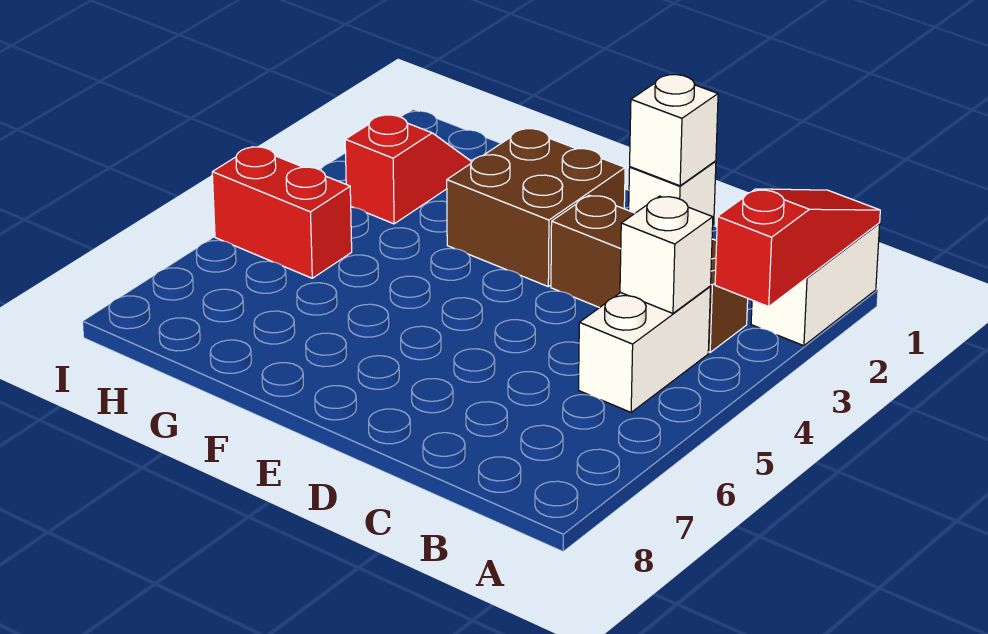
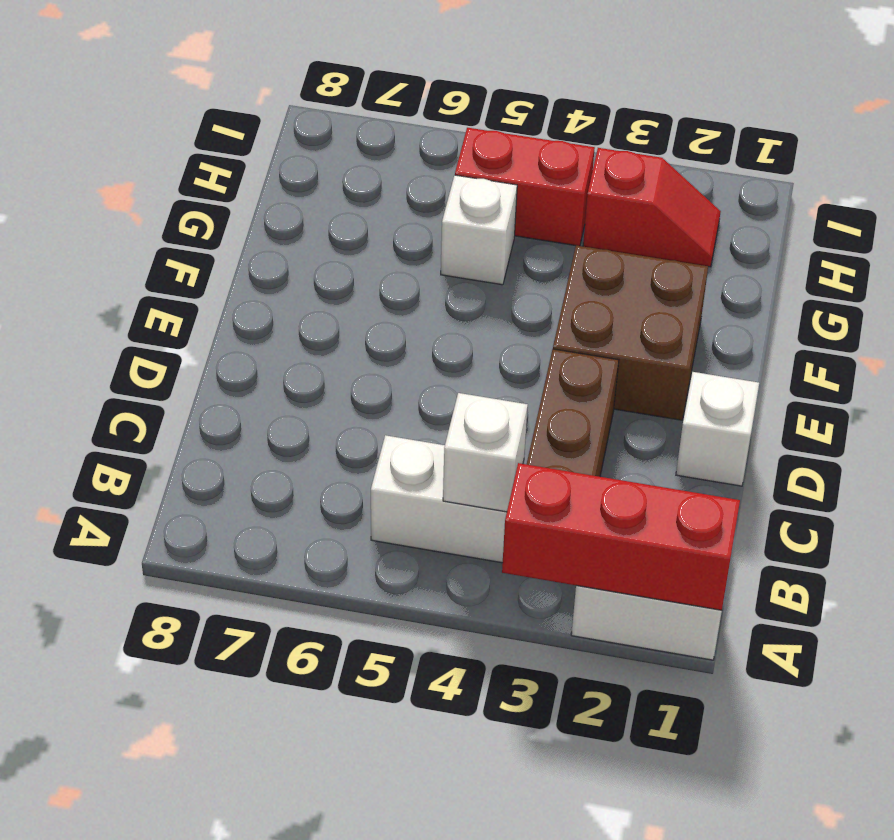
red slope A1:A3 level 2 top 3 -> red brick A1:A3 level 2
white brick D1 level 2 -> white brick G5 level 1
red brick H5:I5 level 1 -> red brick H4:H5 level 1

